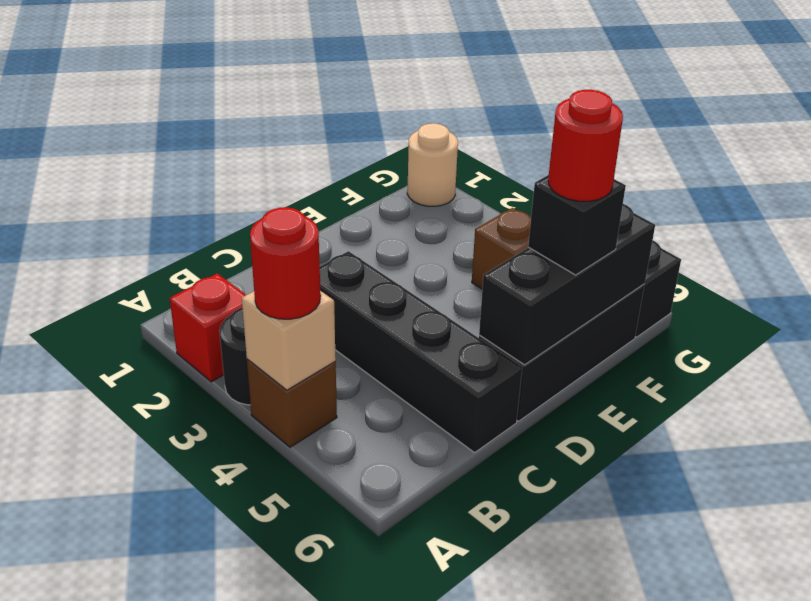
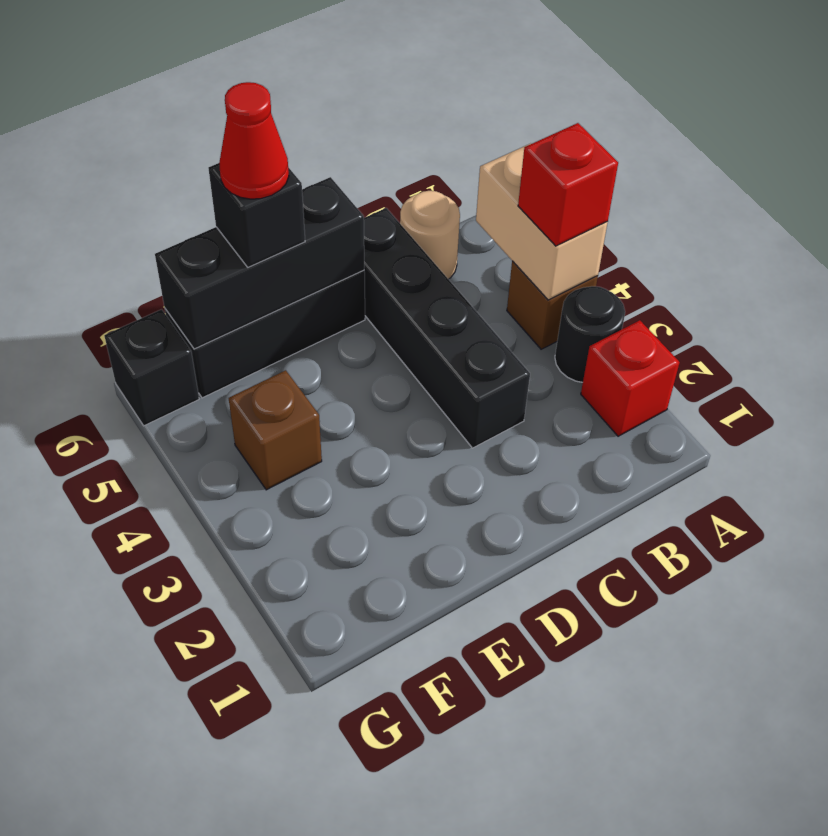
tan brick A4 level 2 -> tan brick A4:A5 level 2
red round brick A4 level 3 -> red brick A4 level 3
red round brick E6 level 4 -> red cone E6 level 4
tan round brick G1 level 1 -> tan round brick B6 level 1

